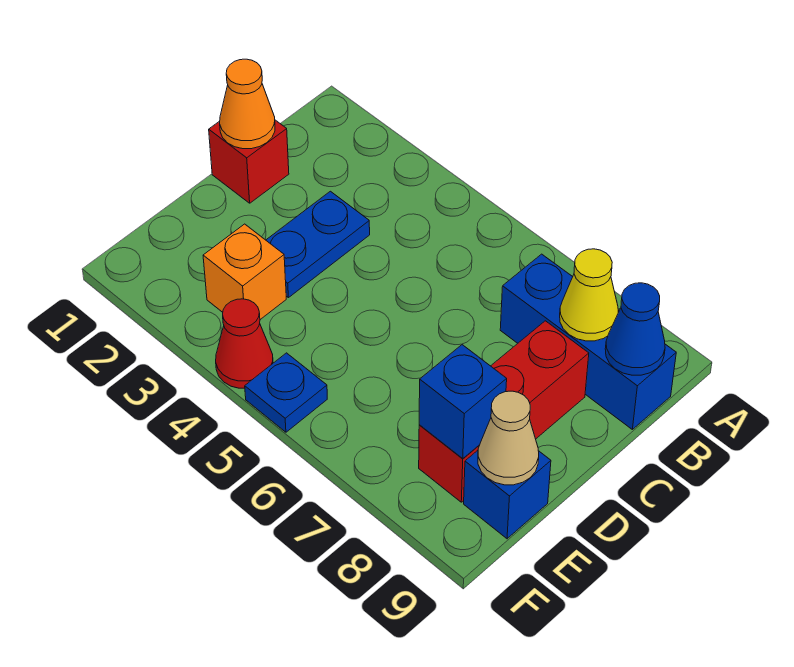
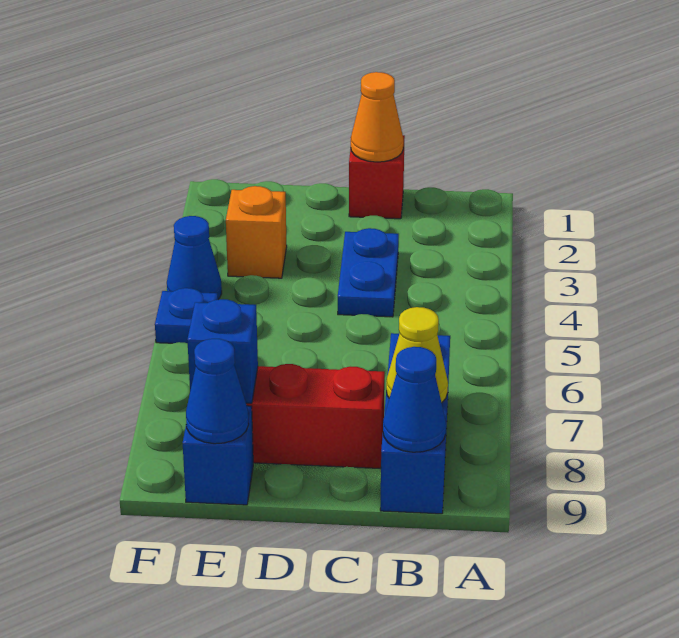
blue plate C3:D3 level 1 -> blue plate C3:C4 level 1
tan cone E9 level 2 -> blue cone E9 level 2
red cone F4 level 1 -> blue cone F4 level 1

